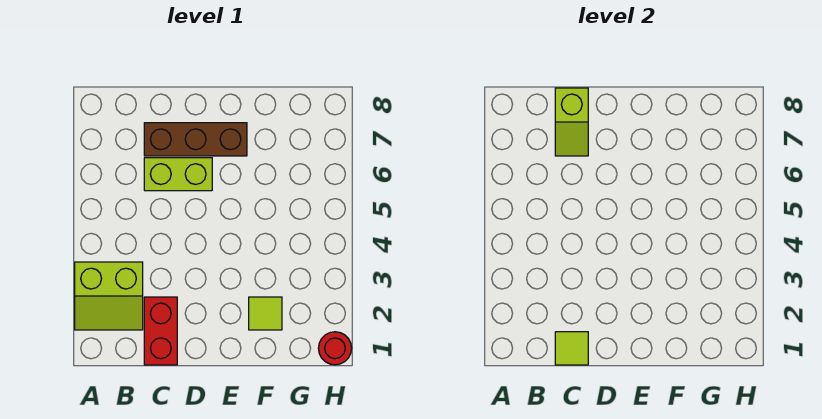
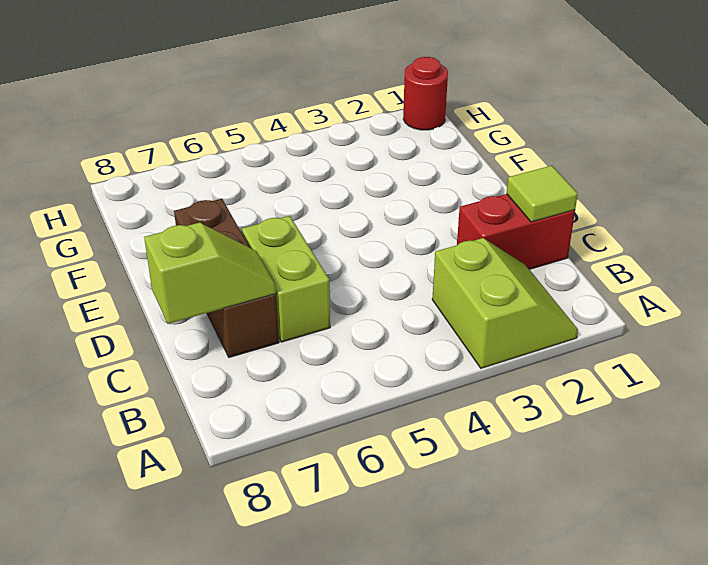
lime tile F2 level 1 -> none

